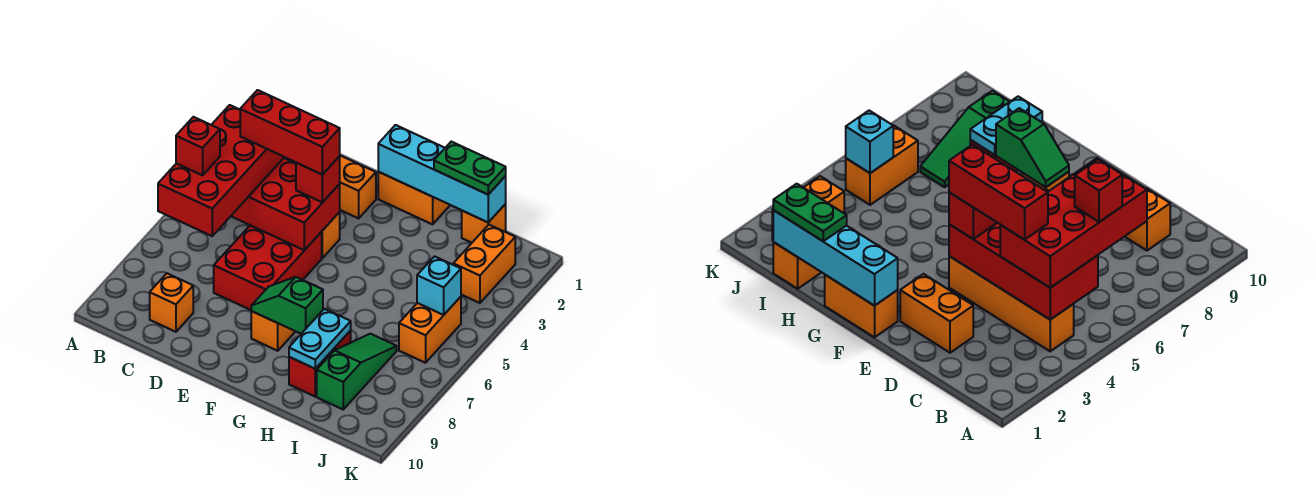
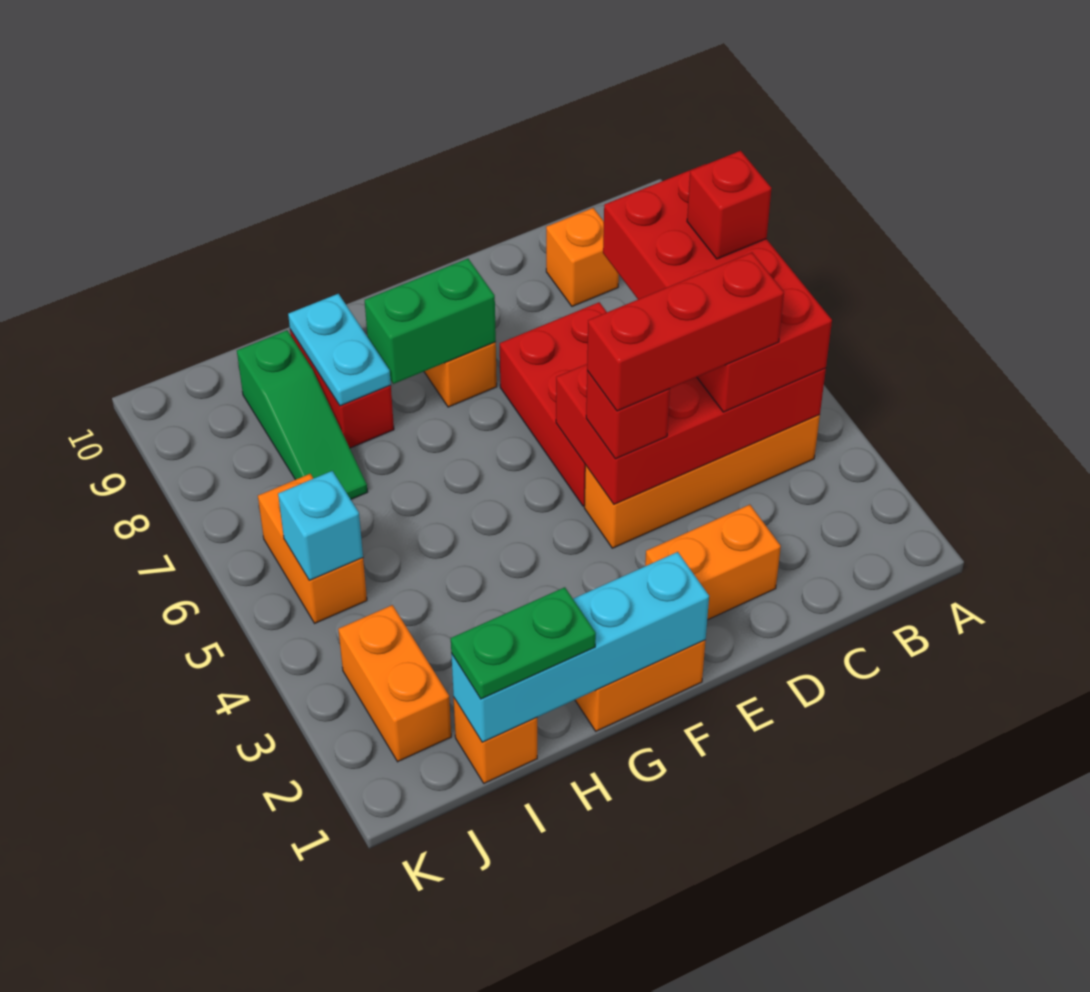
green slope F8:G8 level 2 top G -> green brick F8:G8 level 2

